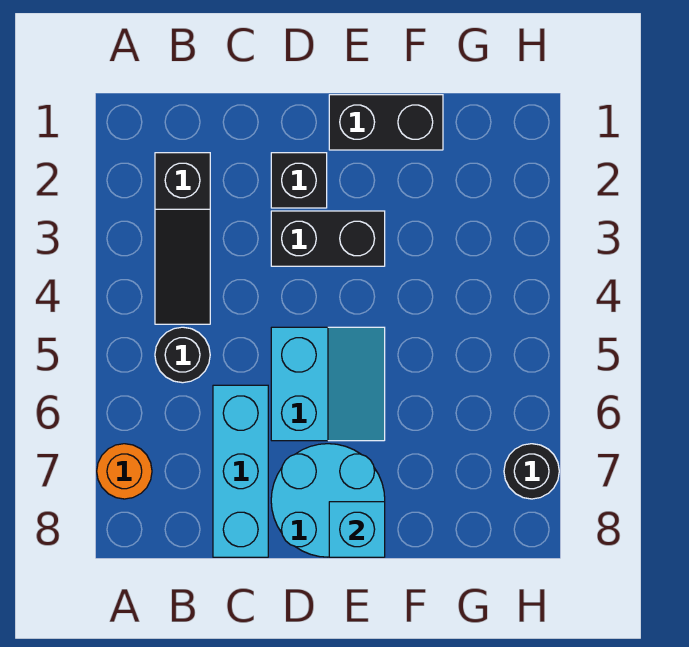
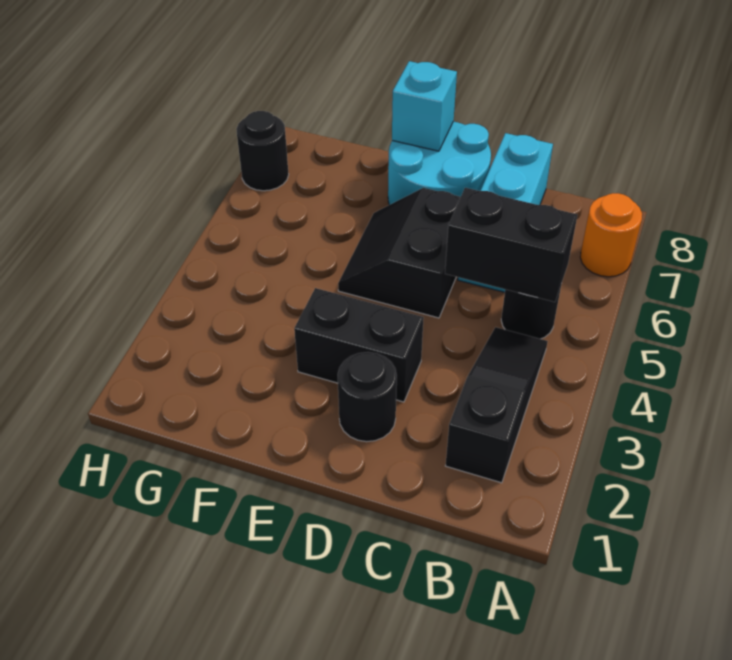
black brick D2 level 1 -> black round brick D2 level 1
cyan slope D5:E6 level 1 top D -> black slope D5:E6 level 1 top D
black brick E1:F1 level 1 -> black brick B5:C5 level 2

